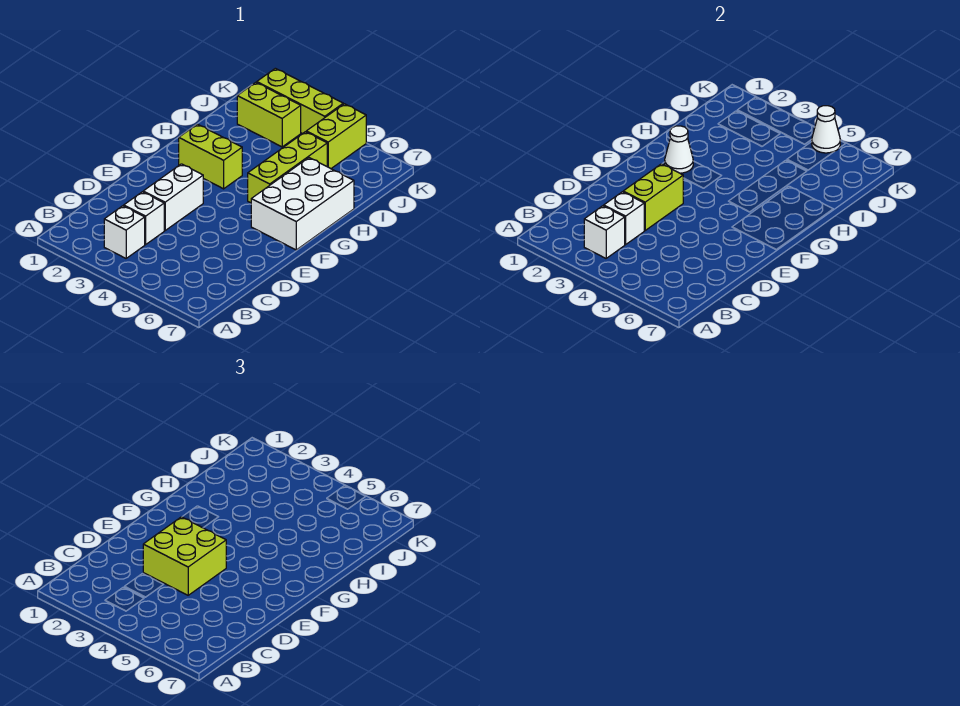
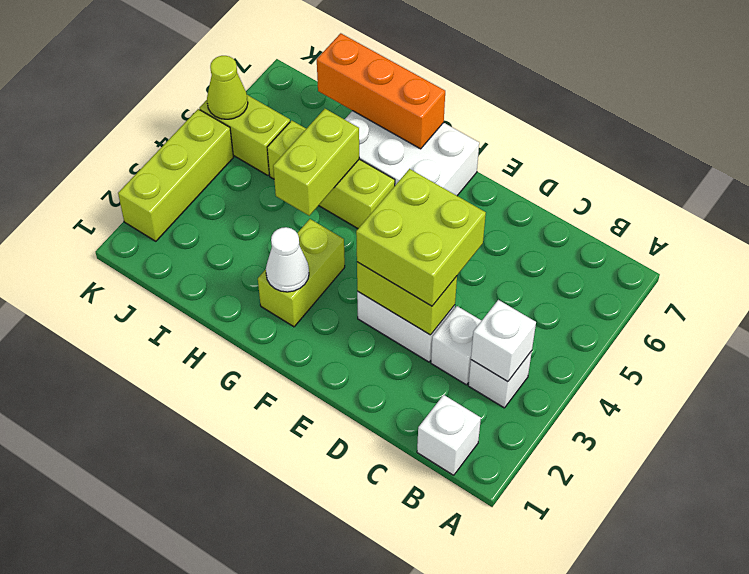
white brick C3 level 2 -> white brick B1 level 1
none -> orange brick G7:I7 level 2
lime brick J2:J3 level 1 -> lime brick H4:H5 level 2
white cone K5 level 2 -> lime cone K5 level 2

